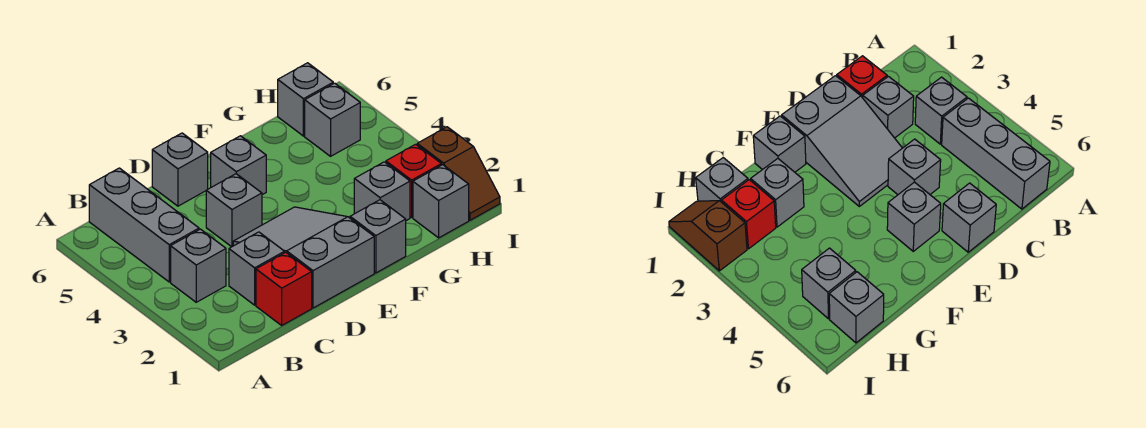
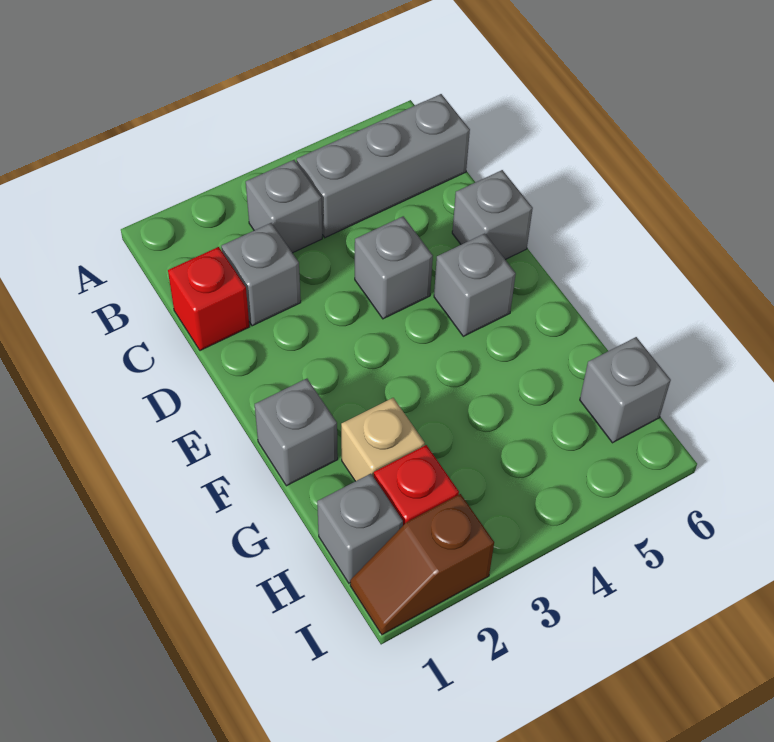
grey slope D1:E3 level 1 top 1 -> none
grey brick G2 level 1 -> tan brick G2 level 1
grey brick H5 level 1 -> none

